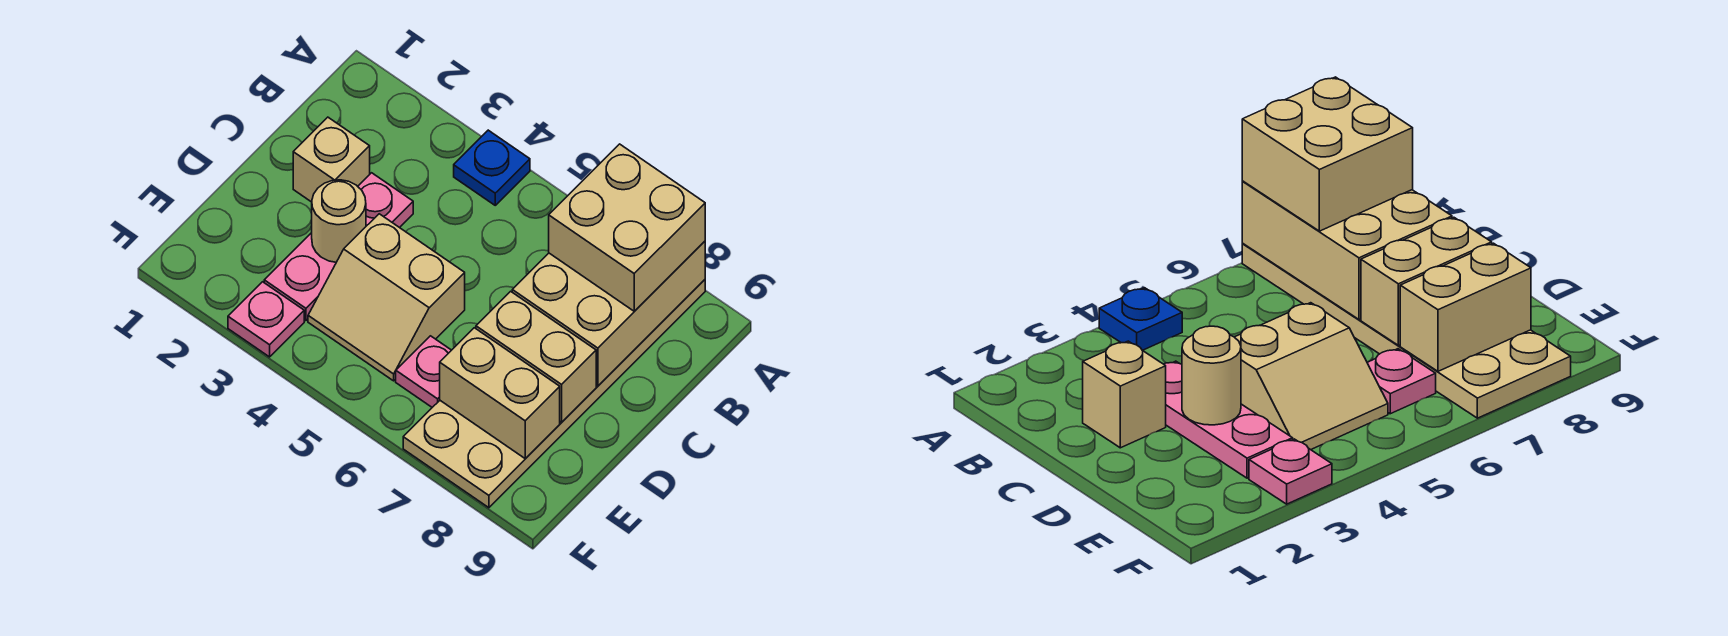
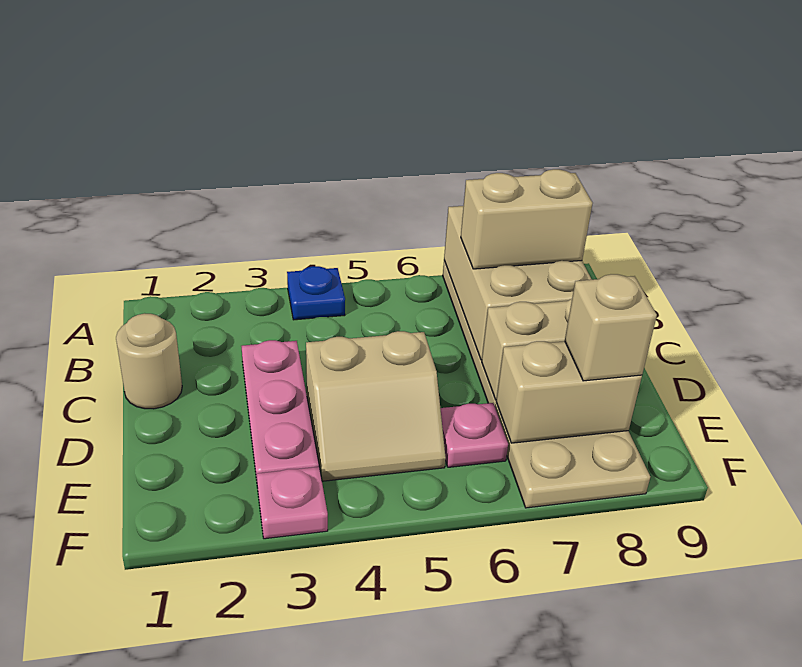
tan brick A7:B8 level 3 -> tan brick B7:B8 level 3
tan brick C2 level 1 -> tan brick E8 level 3
tan round brick D3 level 2 -> tan round brick C1 level 1

